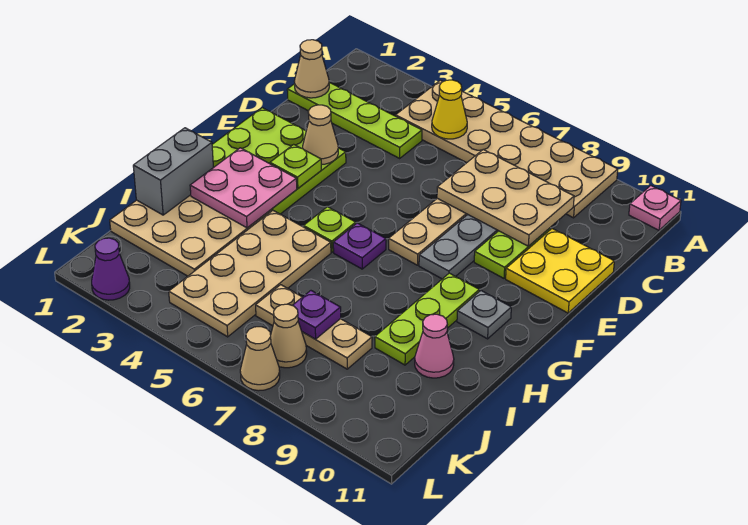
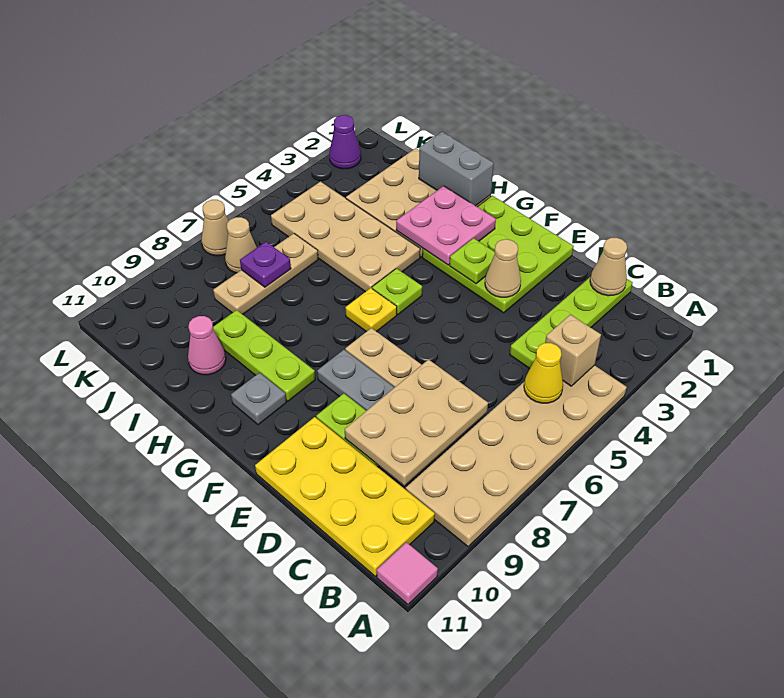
pink plate A11 level 1 -> pink tile A11 level 1
none -> tan brick B4 level 2
yellow plate D10:E11 level 1 -> yellow plate B10:E11 level 1
purple plate G6 level 1 -> yellow plate G6 level 1

